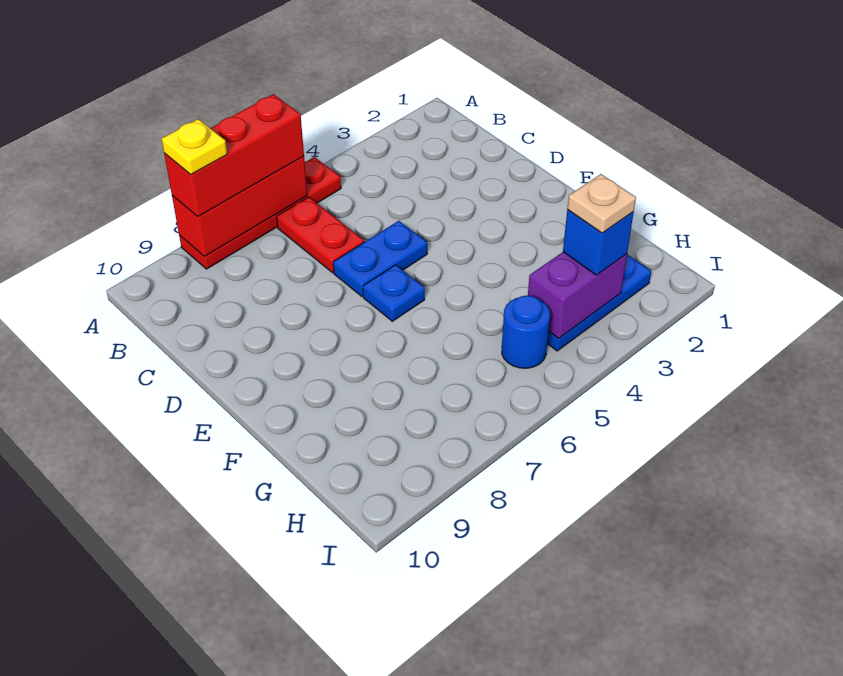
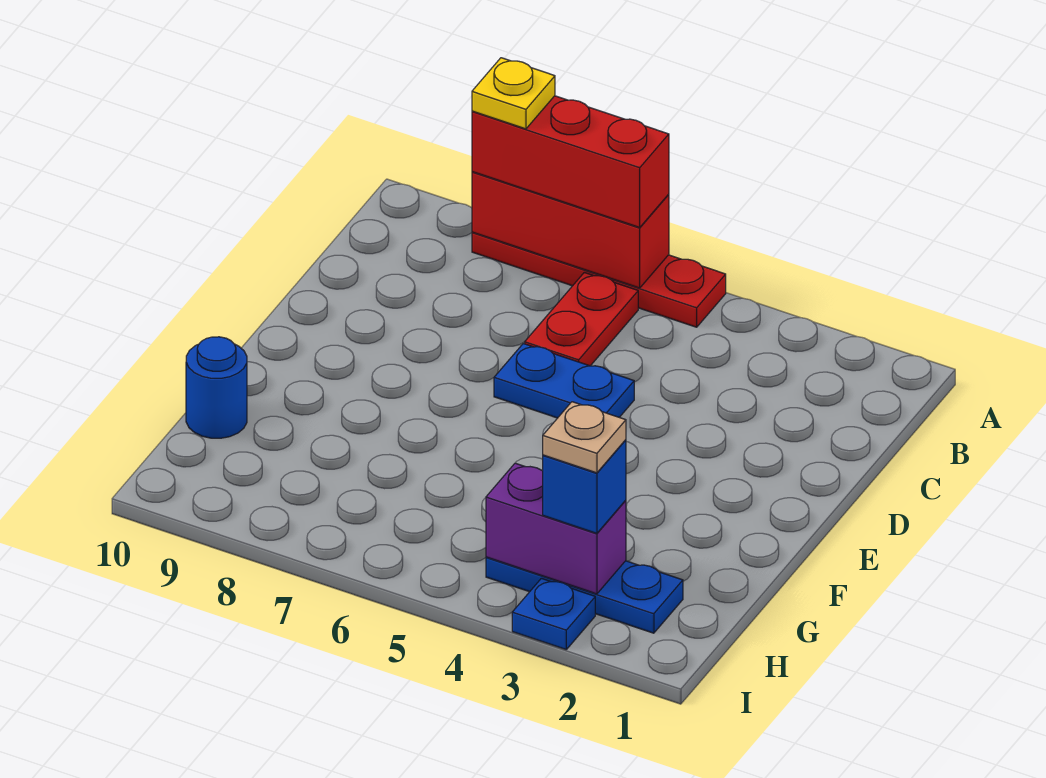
blue plate E6 level 1 -> blue plate I3 level 1
blue round brick H5 level 1 -> blue round brick G10 level 1

